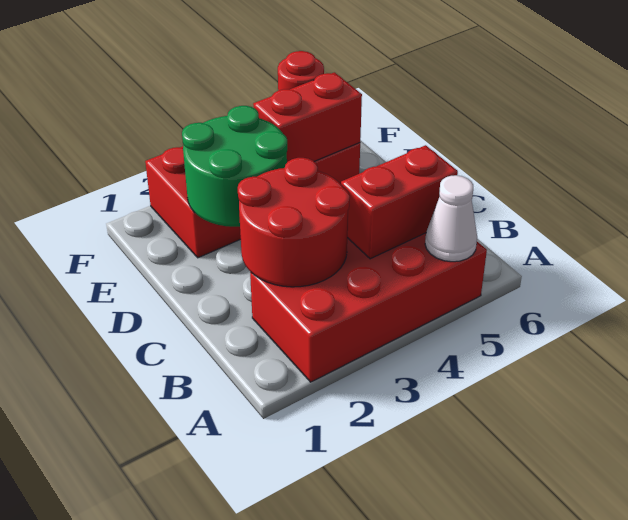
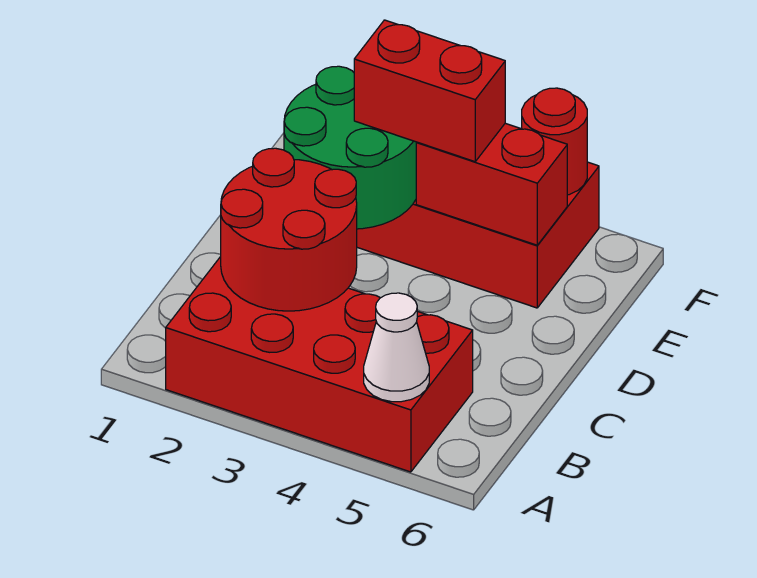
red brick B4:B5 level 2 -> red brick E3:E4 level 3

